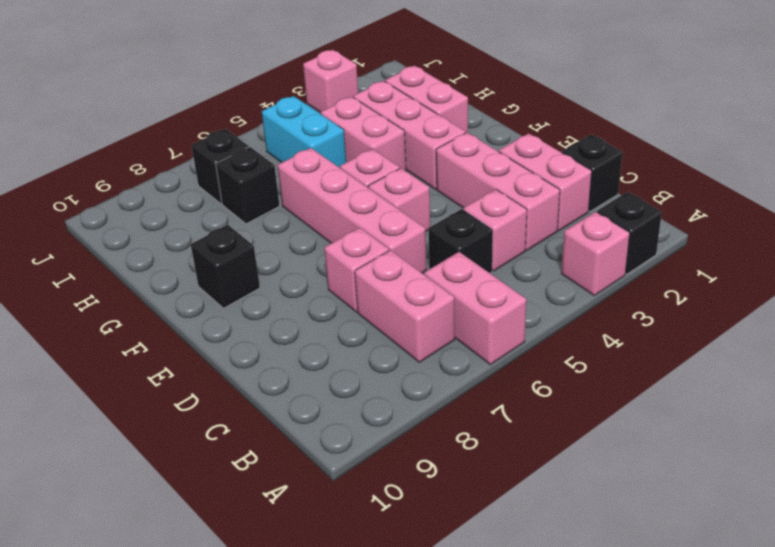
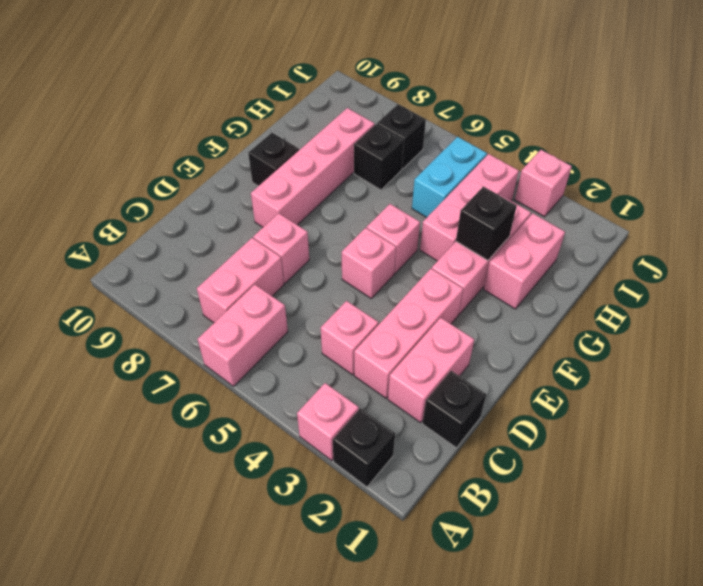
black brick C5 level 1 -> black brick G3 level 2
pink brick D6:G6 level 1 -> pink brick E8:H8 level 1
pink brick G4:H4 level 1 -> pink brick G4:I4 level 1

